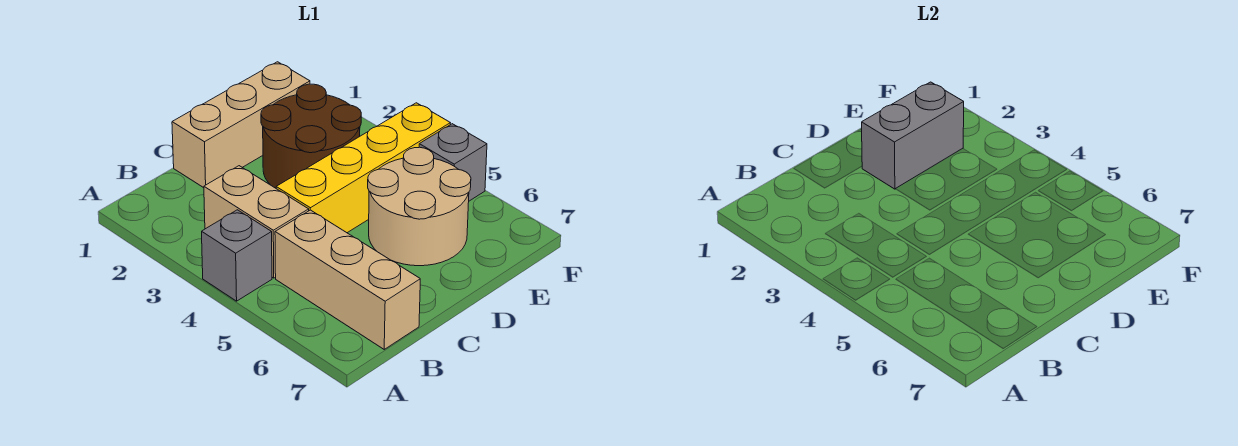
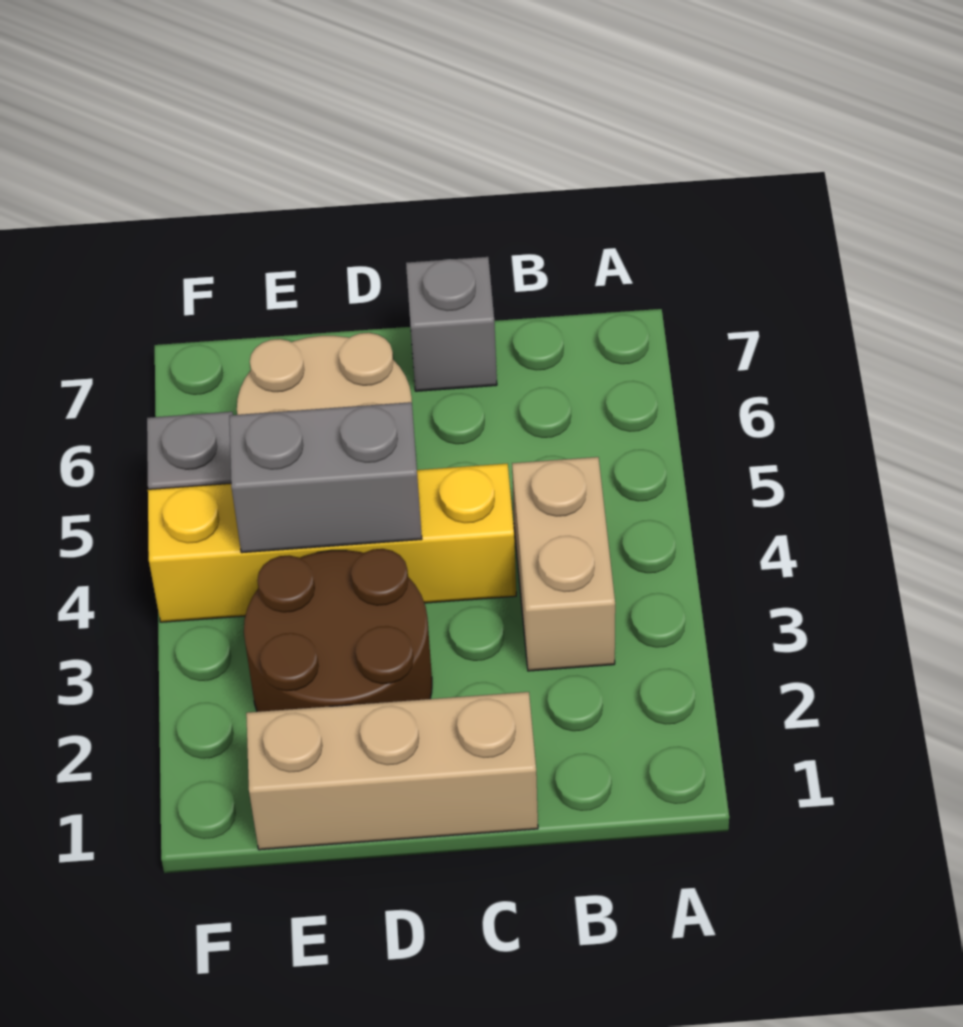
grey brick A4 level 1 -> grey brick C7 level 1
tan brick B5:B7 level 1 -> none
grey brick D2:E2 level 2 -> grey brick D4:E4 level 2

